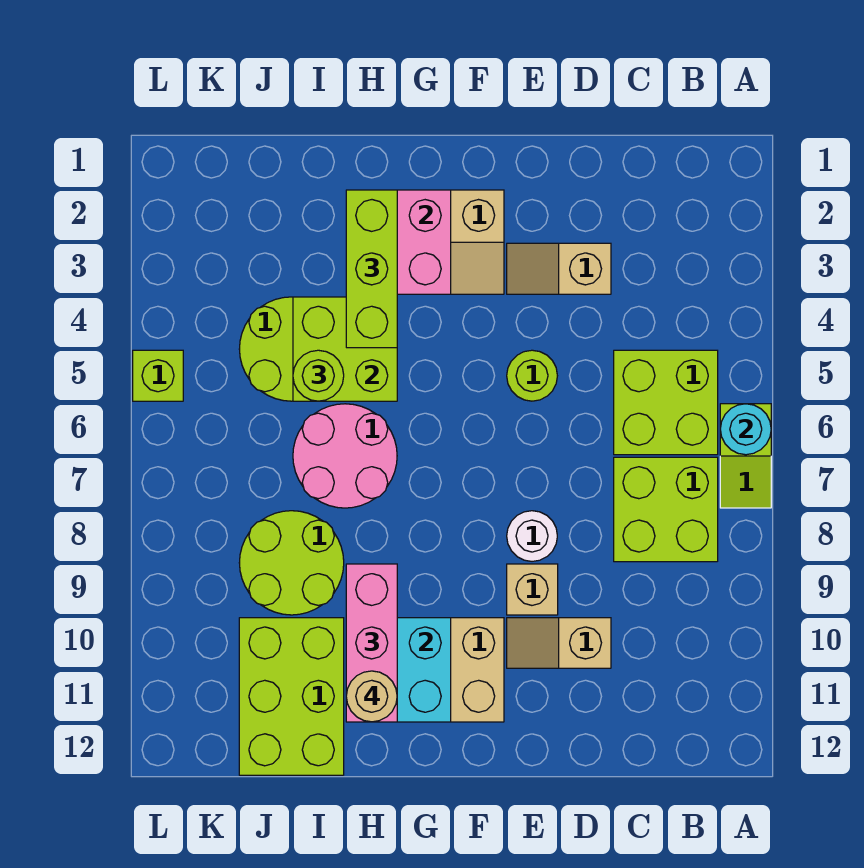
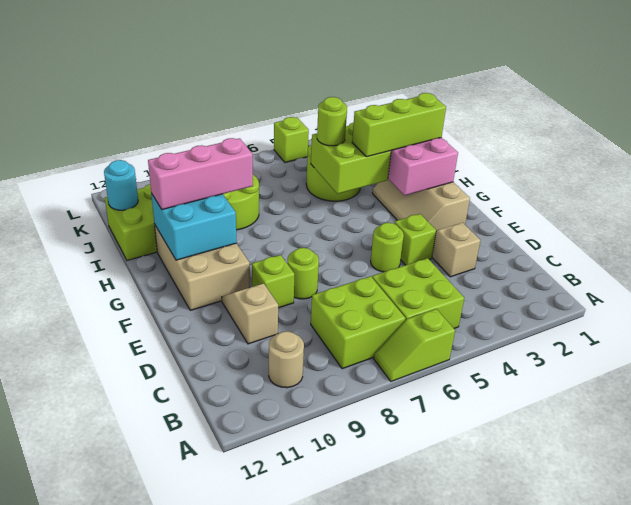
cyan round brick A6 level 2 -> cyan round brick J12 level 2
none -> lime brick E4 level 1
white round brick E8 level 1 -> lime round brick E8 level 1
tan brick E9 level 1 -> lime brick E9 level 1
pink round brick H6:I7 level 1 -> none
tan round brick H11 level 4 -> tan round brick B10 level 1

